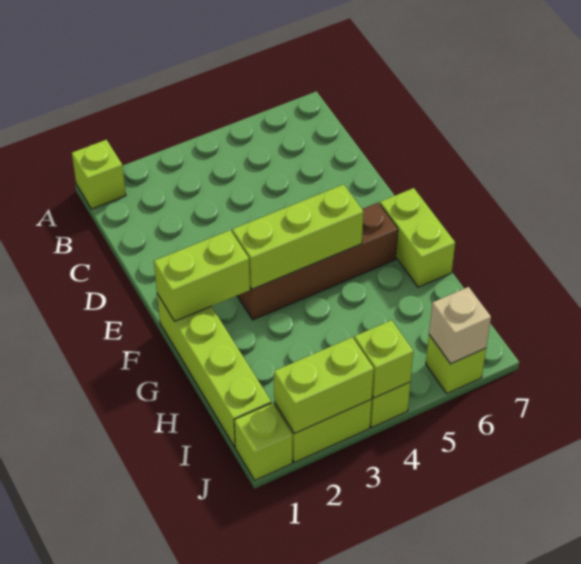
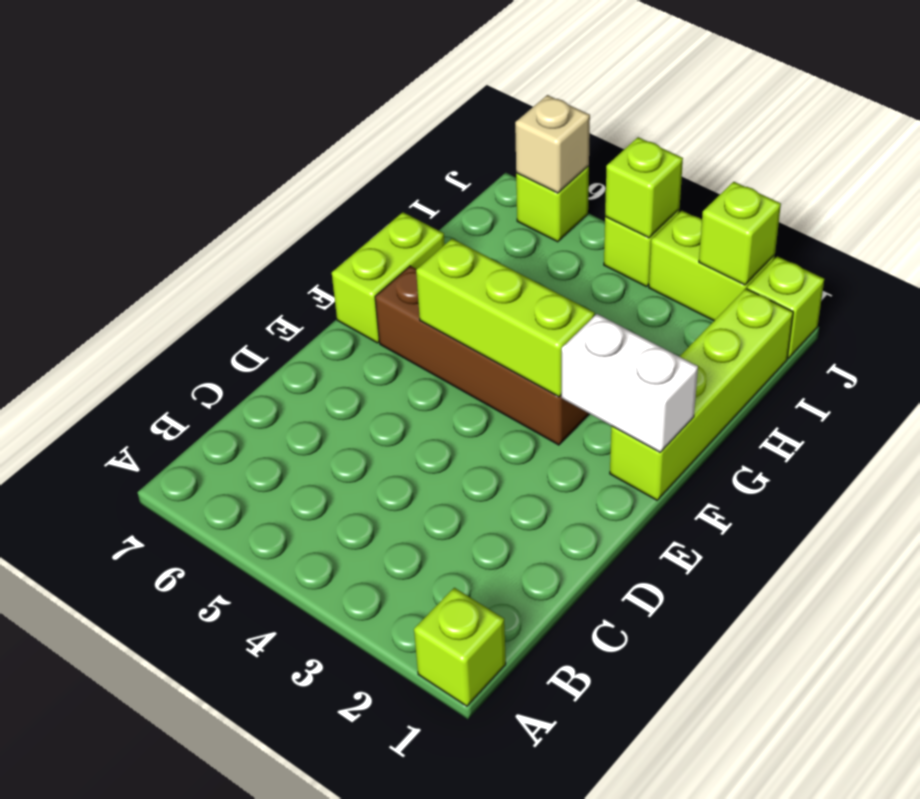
lime brick F1:F2 level 2 -> white brick F1:F2 level 2
lime brick J2:J3 level 2 -> lime brick J2 level 2

